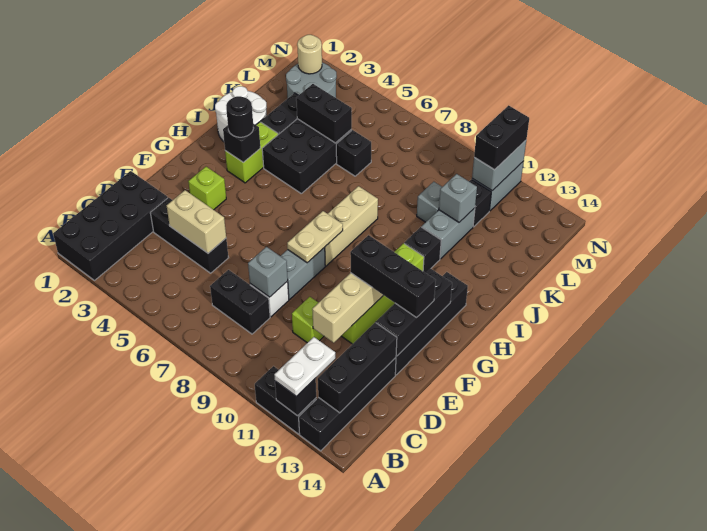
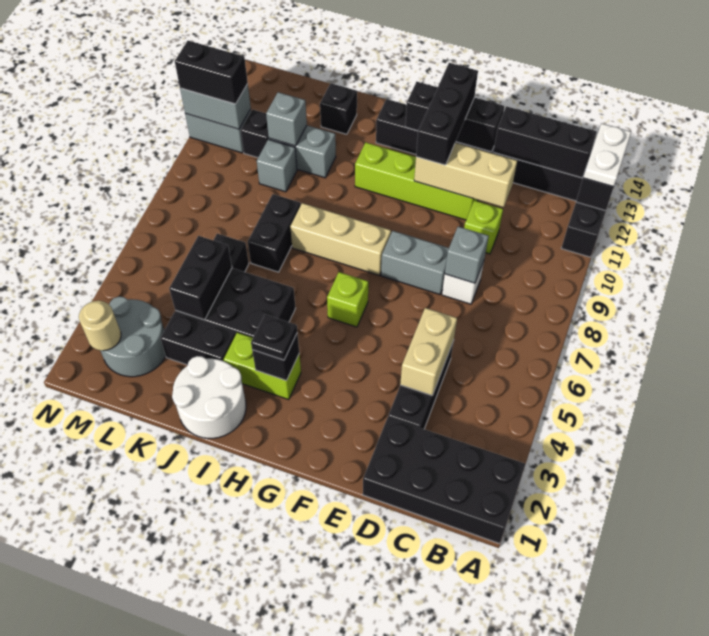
white plate A12:B12 level 3 -> white plate A12:A13 level 3
black brick C7:C8 level 1 -> black brick J7:J8 level 1
lime brick F3 level 1 -> lime brick G6 level 1
tan plate F8:G8 level 2 -> none
black round brick H3 level 3 -> black plate H3 level 3
black brick I11 level 1 -> black brick J13 level 1

